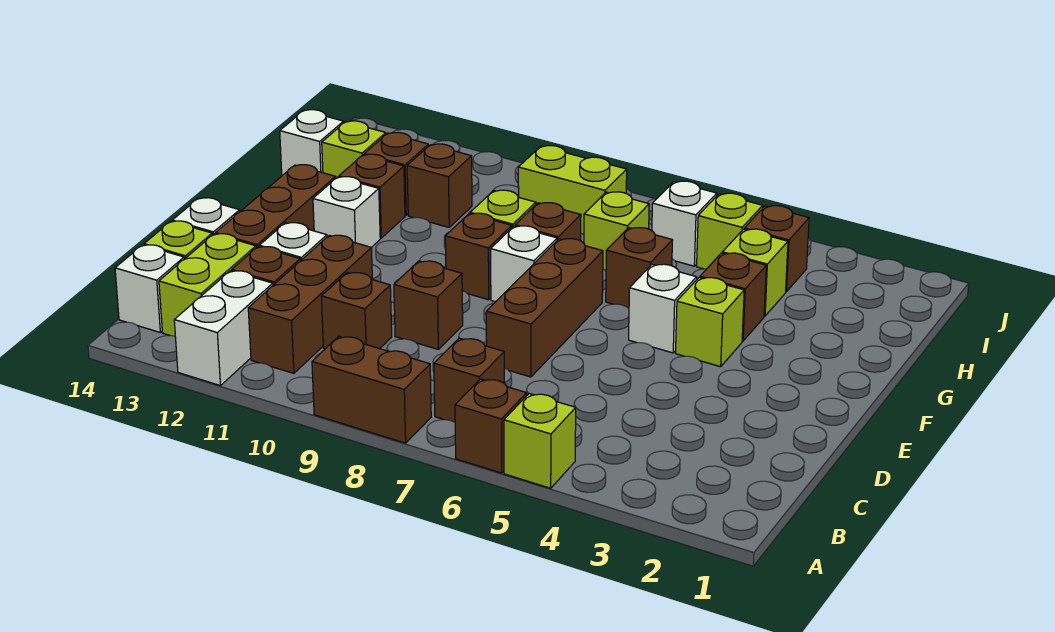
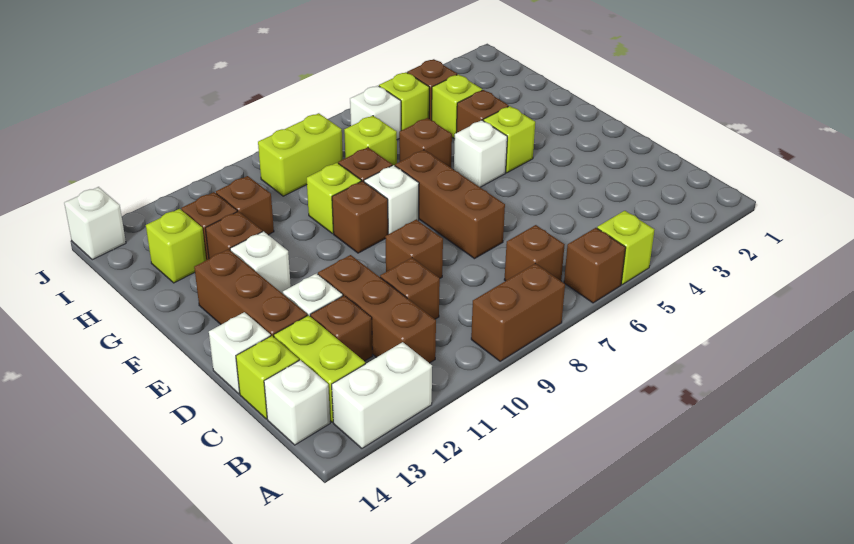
white brick A12:B12 level 1 -> white brick A12:A13 level 1
white brick H14 level 1 -> white brick J14 level 1

